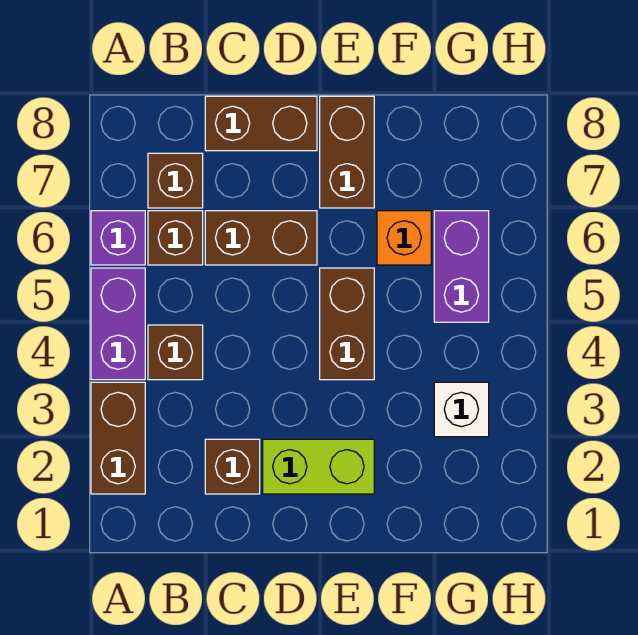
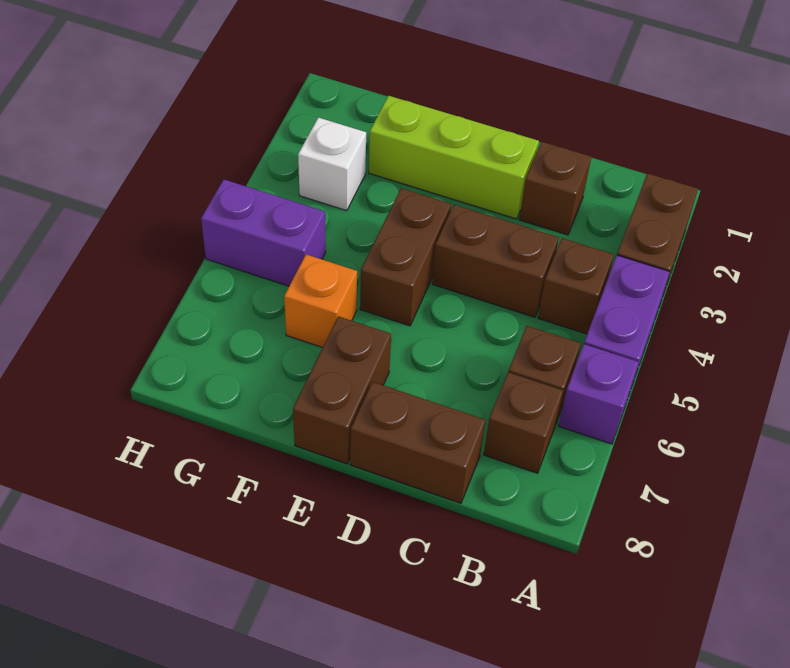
brown brick C6:D6 level 1 -> brown brick C4:D4 level 1
lime brick D2:E2 level 1 -> lime brick D2:F2 level 1
purple brick G5:G6 level 1 -> purple brick G5:H5 level 1

